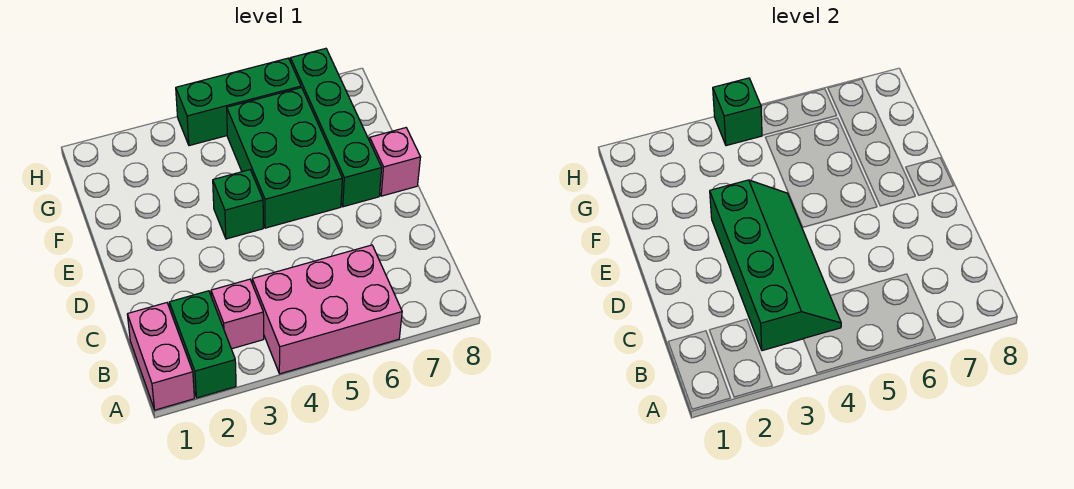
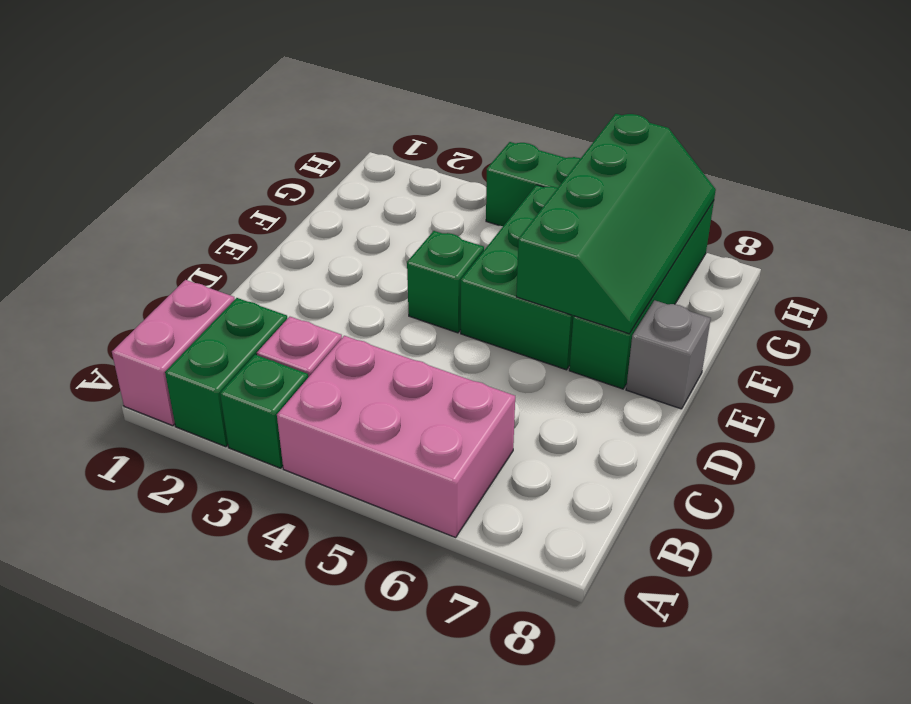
green slope B3:E4 level 2 top 3 -> green slope E6:H7 level 2 top 6
pink brick E8 level 1 -> grey brick E8 level 1
green brick H4 level 2 -> green brick A3 level 1

